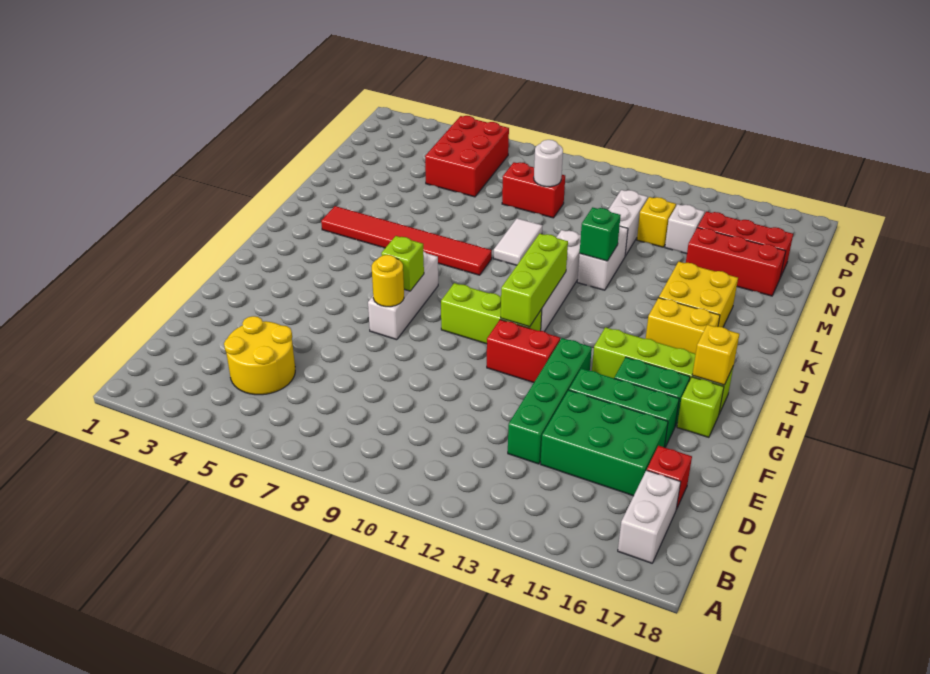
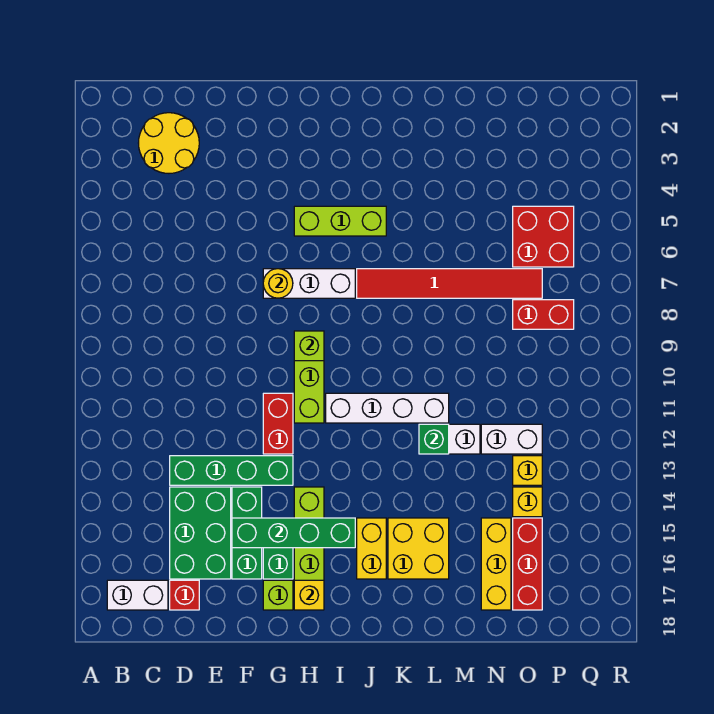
yellow round brick C4:D5 level 1 -> yellow round brick C2:D3 level 1
none -> green brick F15:I15 level 2
lime brick H7 level 2 -> lime brick H9 level 2
lime brick H11:J11 level 2 -> lime brick H5:J5 level 1
red tile K3:K8 level 1 -> red tile J7:O7 level 1
white tile L9:M9 level 1 -> none
red brick N15:N17 level 1 -> yellow brick N15:N17 level 1
red brick O5:Q6 level 1 -> red brick O5:P6 level 1
red brick O8:O9 level 1 -> red brick O8:P8 level 1
white round brick O9 level 2 -> none
white brick O14 level 1 -> yellow brick O14 level 1

